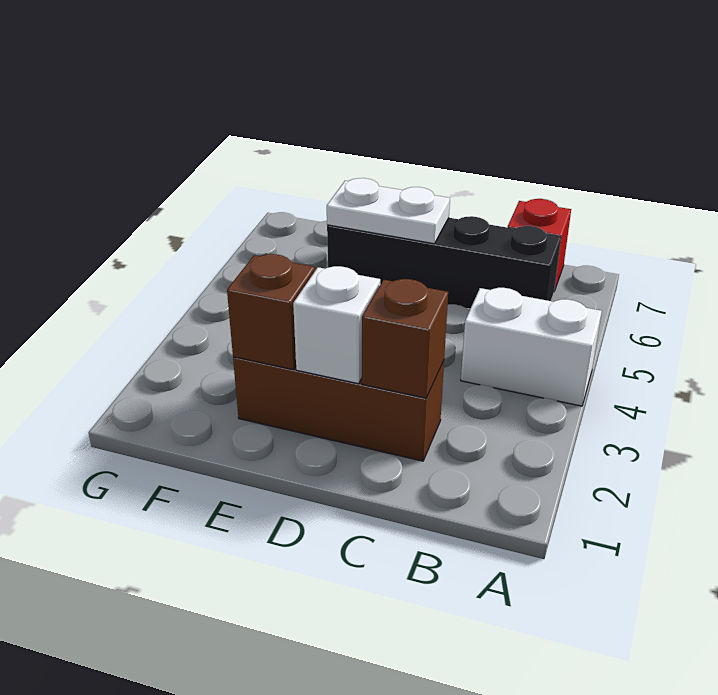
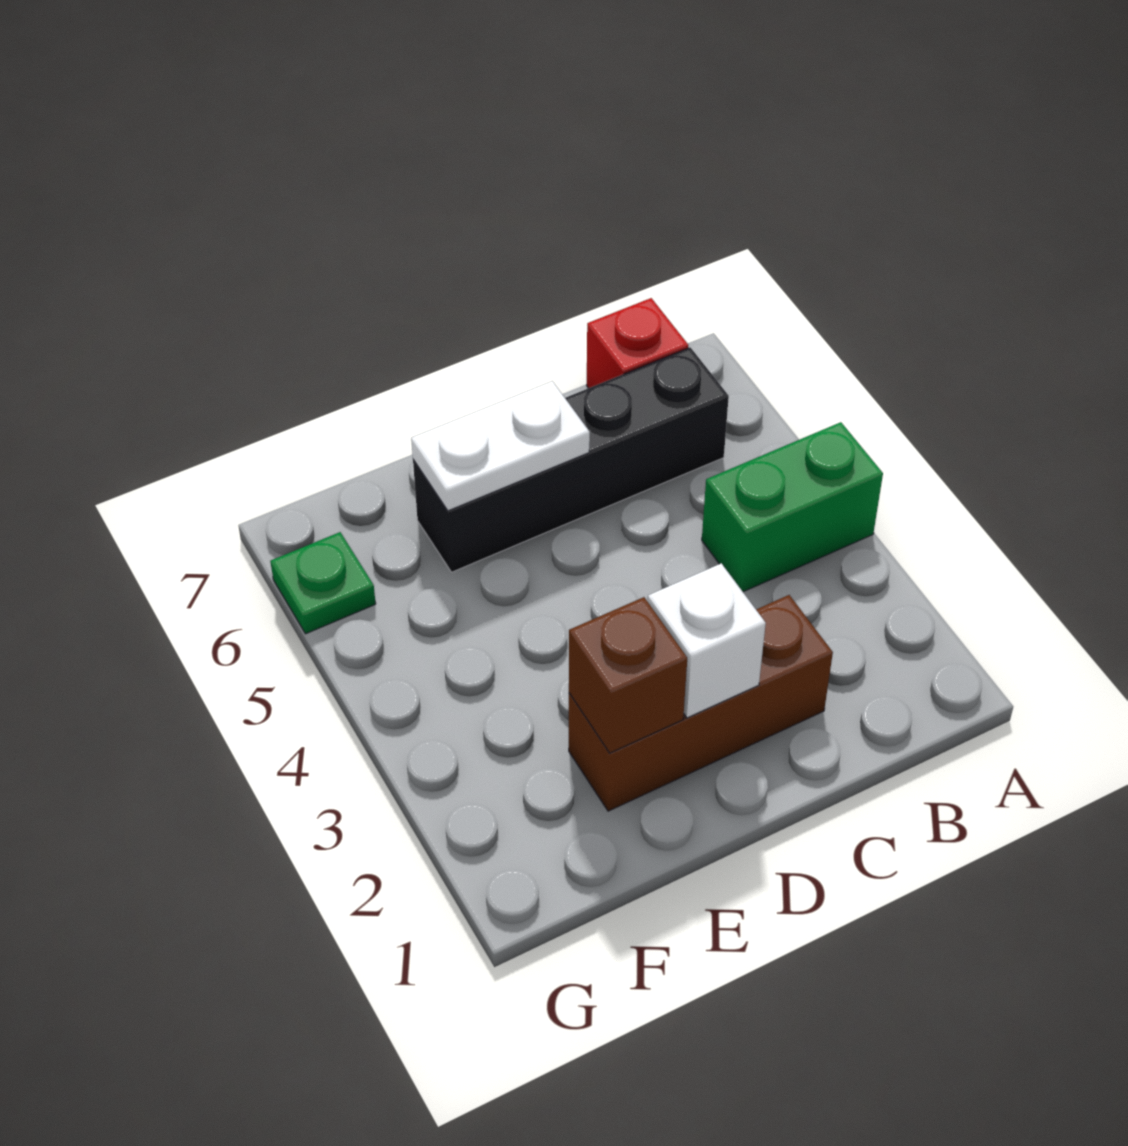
white brick A4:B4 level 1 -> green brick A4:B4 level 1
brown brick C2 level 2 -> none
none -> green plate G6 level 1

